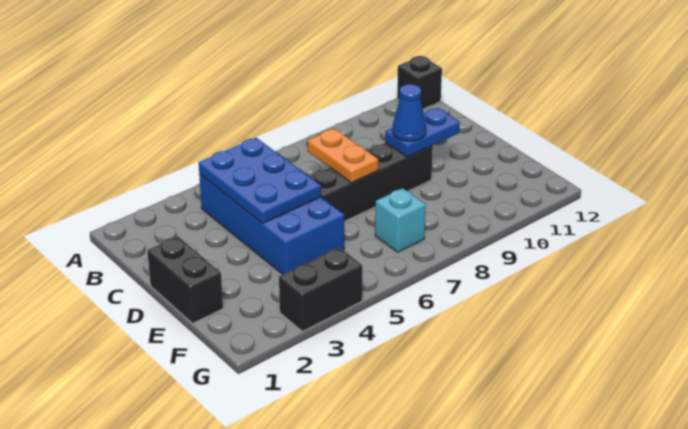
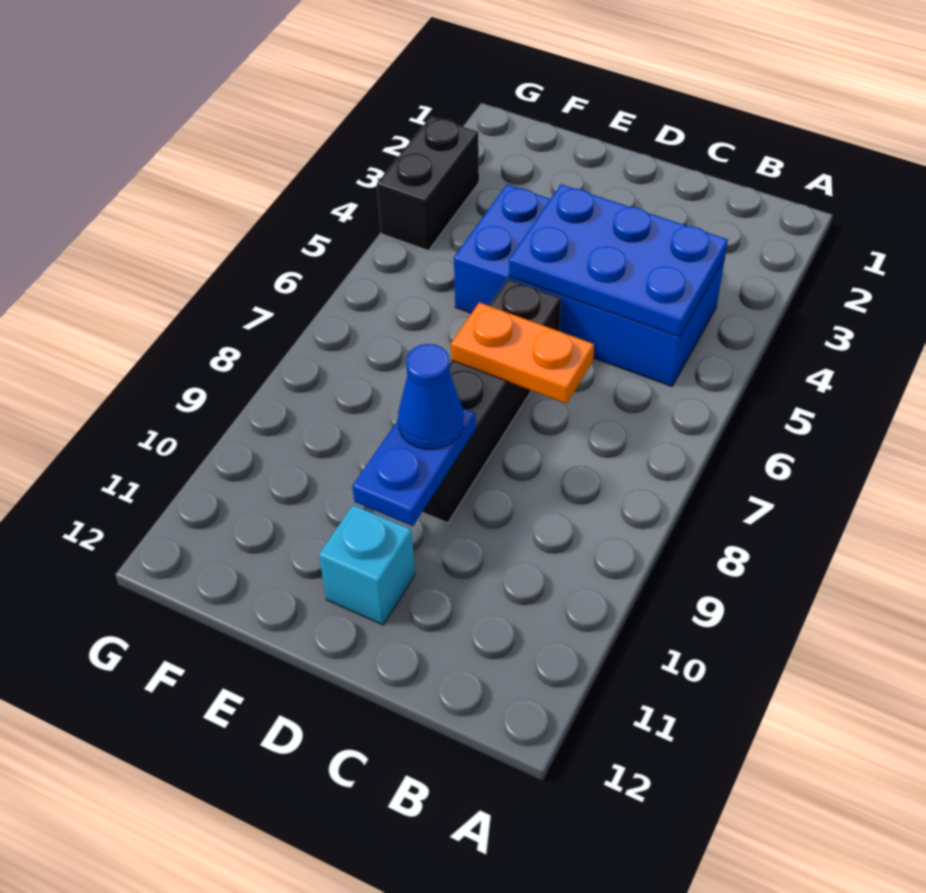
black brick A12 level 1 -> none
black brick D1:E1 level 1 -> none
cyan brick F7 level 1 -> cyan brick D11 level 1

